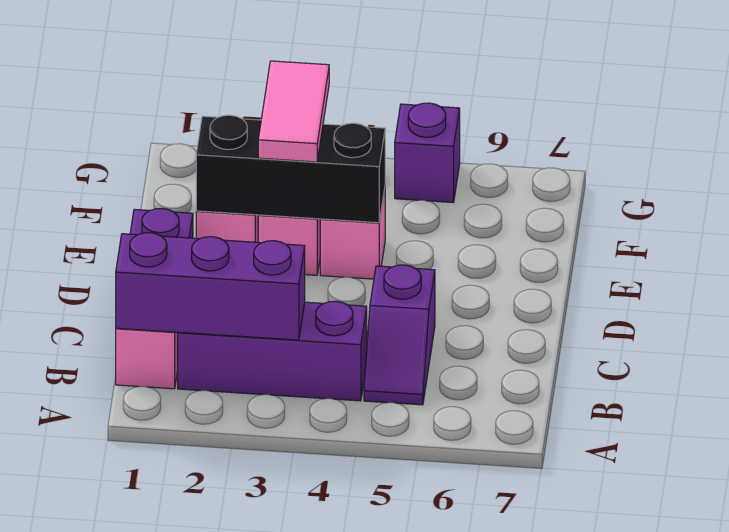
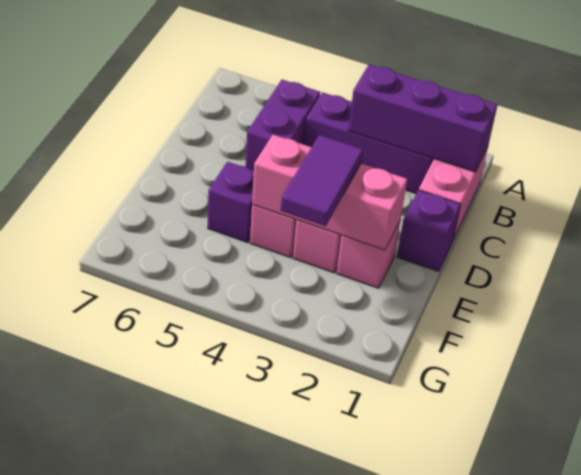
purple slope B5:C5 level 1 top C -> purple brick B5:C5 level 1
black brick E2:E4 level 2 -> pink brick E2:E4 level 2
pink tile E3:F3 level 3 -> purple tile E3:F3 level 3
purple brick G5 level 1 -> purple brick E5 level 1

